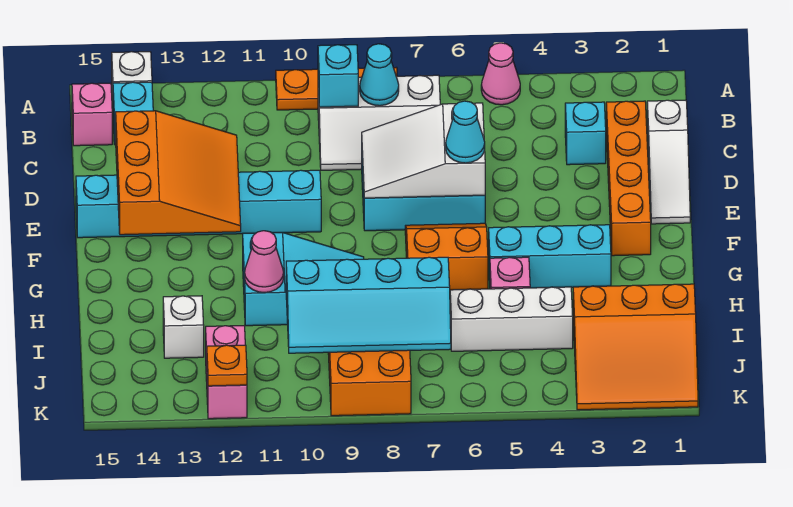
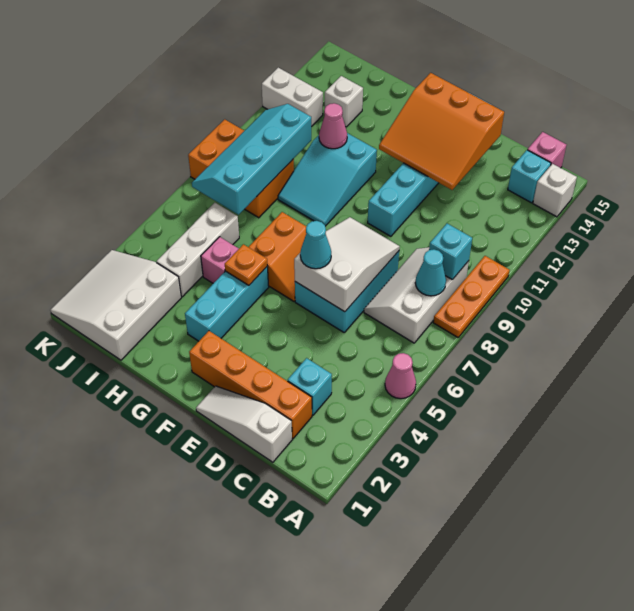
orange slope I1:K3 level 1 top I -> white slope I1:K3 level 1 top I
pink brick J12:K12 level 1 -> white brick J12:K12 level 1
orange plate K12 level 2 -> orange plate G5 level 2

